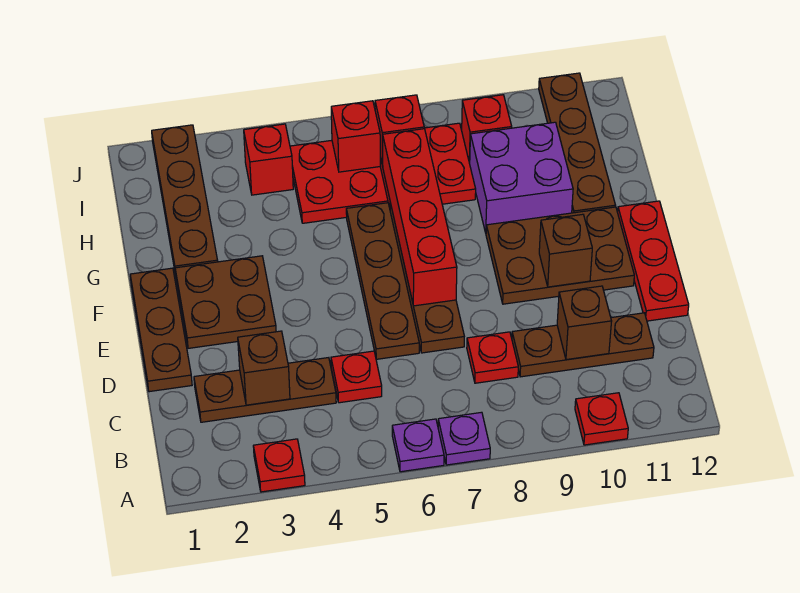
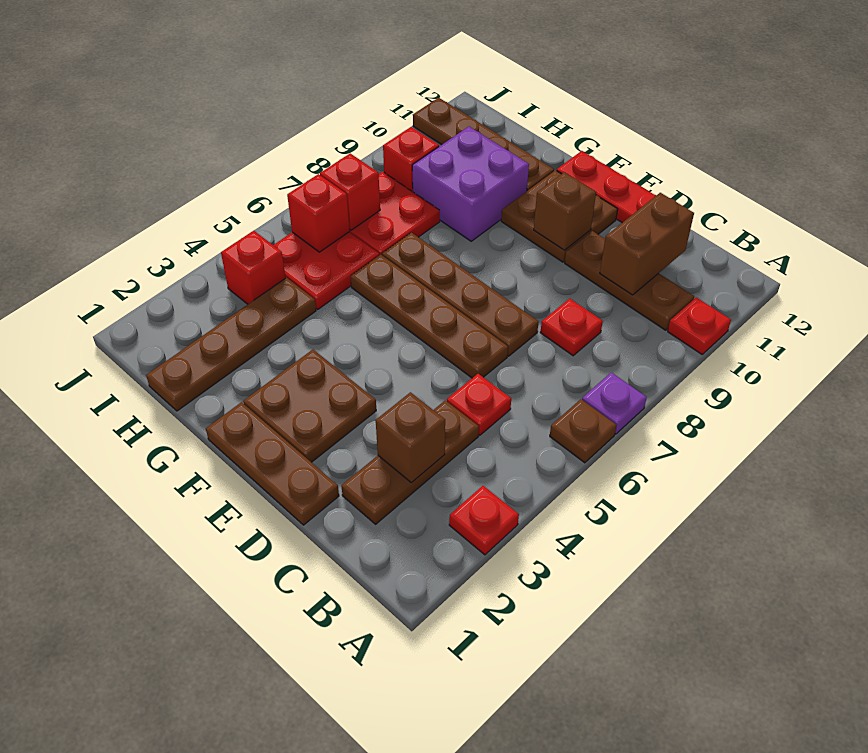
purple plate A6 level 1 -> brown plate A6 level 1
brown plate C9:C11 level 1 -> brown plate B10:D10 level 1
brown brick C10 level 2 -> brown brick C10:C11 level 2
red brick E7:H7 level 2 -> none
brown plate E9:F11 level 1 -> brown plate E10:F11 level 1
brown plate G2:J2 level 1 -> brown plate H1:H4 level 1

